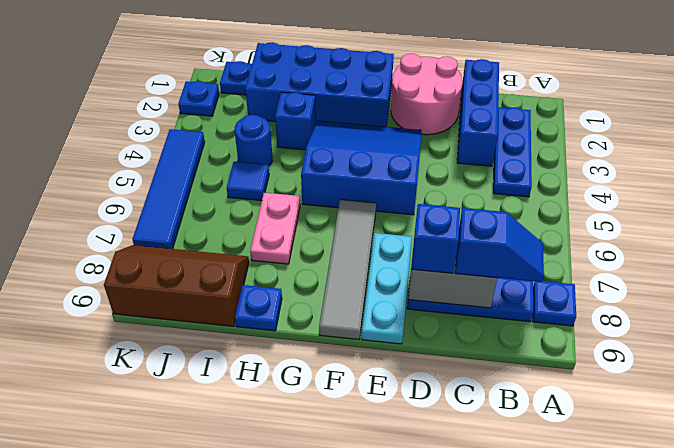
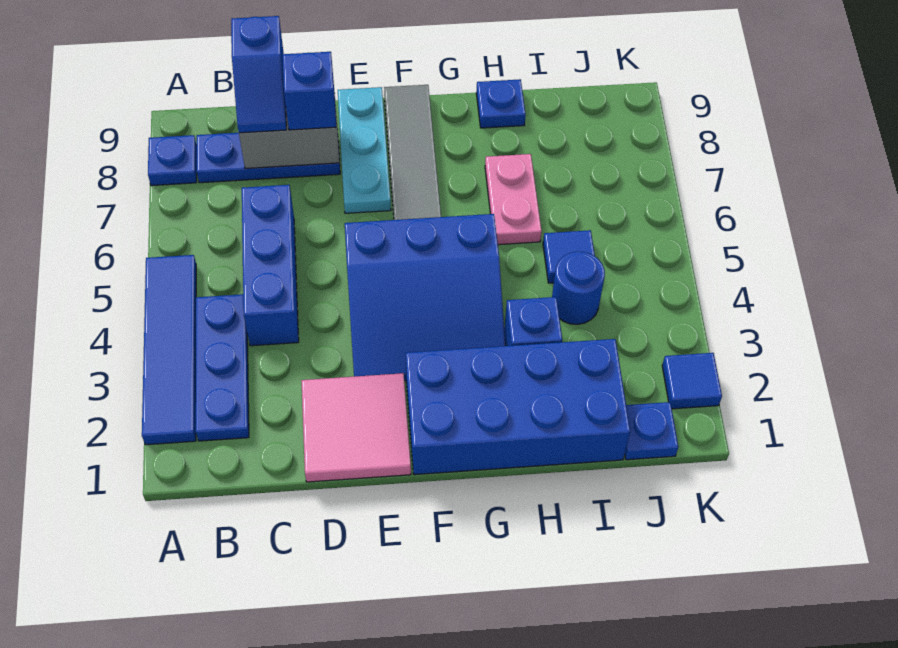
blue slope B8:C8 level 3 top C -> blue slope C8:C9 level 3 top 9
blue brick C1:C3 level 1 -> blue brick C4:C6 level 1
pink round brick D1:E2 level 1 -> pink tile D1:E2 level 1
brown slope I8:K9 level 1 top 9 -> none
blue plate K2 level 1 -> blue tile K2 level 1
blue tile K4:K7 level 1 -> blue tile A2:A5 level 1

